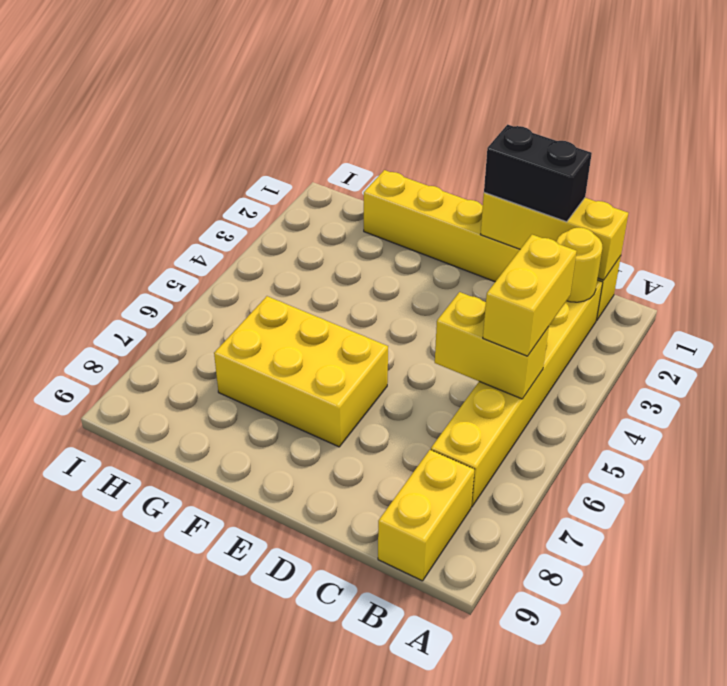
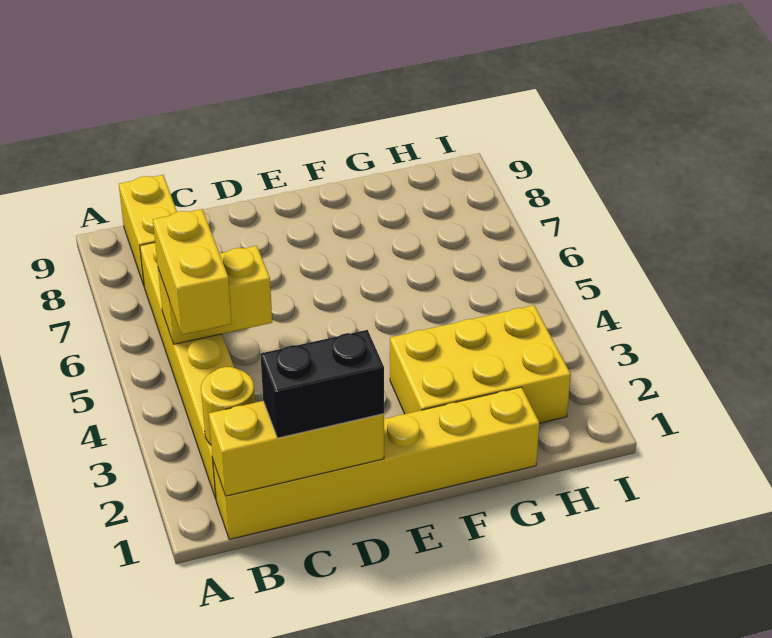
yellow brick E6:G7 level 1 -> yellow brick F2:H3 level 1

